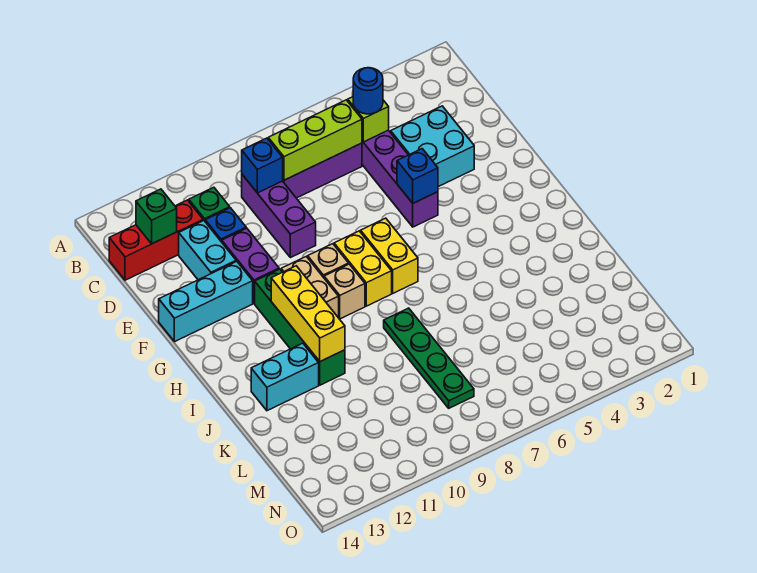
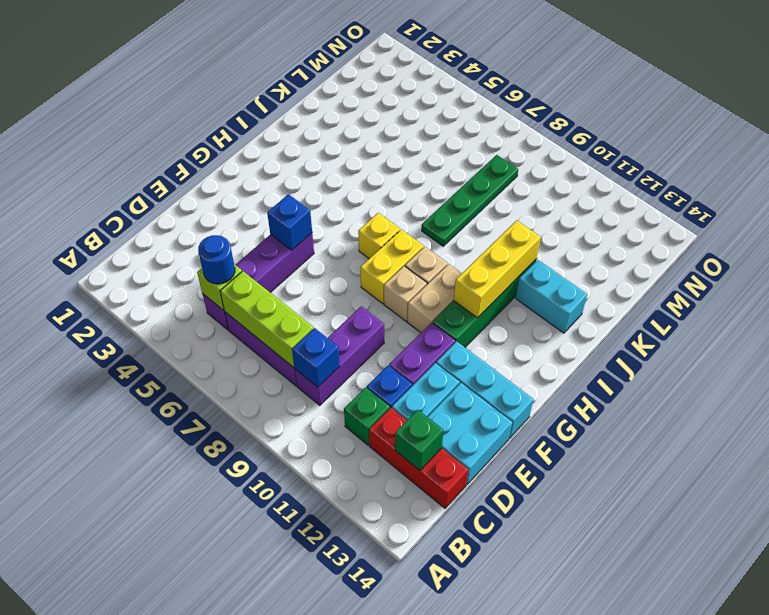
cyan brick D3:E4 level 1 -> cyan brick D13:E14 level 1
yellow brick G7:H7 level 1 -> yellow brick H7 level 1

